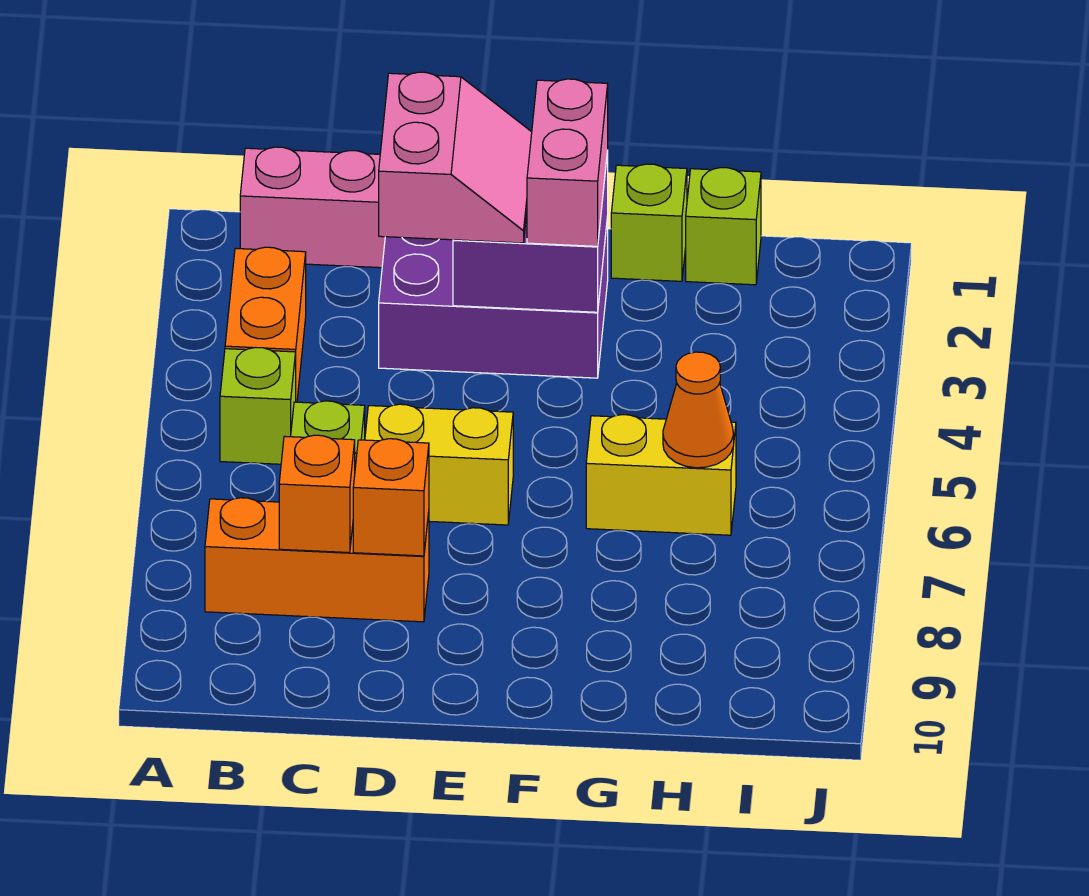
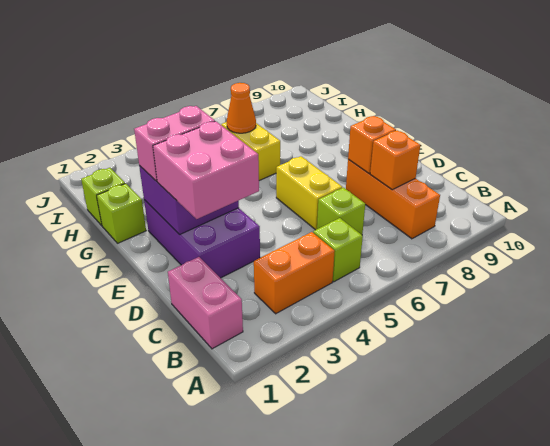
pink slope D2:E3 level 3 top D -> pink brick D2:E3 level 3

